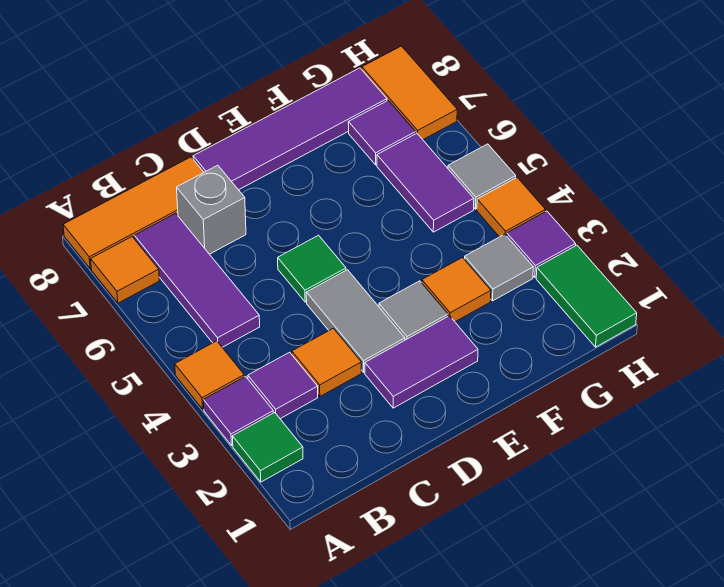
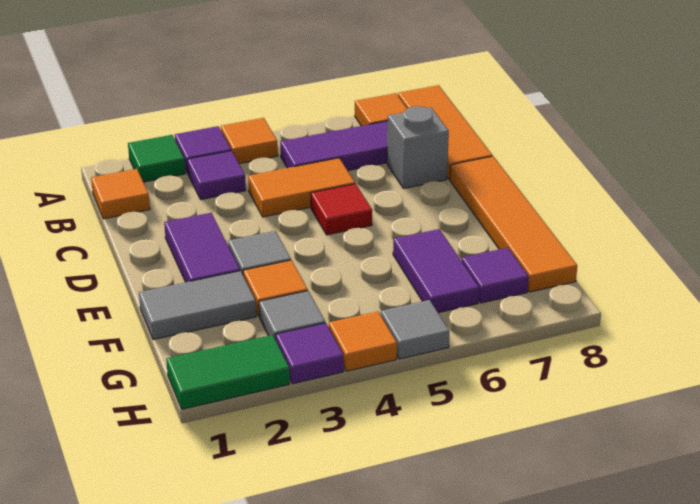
orange tile C3 level 1 -> orange tile B1 level 1
grey tile D3:D4 level 1 -> grey tile F1:F2 level 1
green tile D5 level 1 -> red tile D5 level 1
purple tile D8:G8 level 1 -> orange tile D8:G8 level 1
purple tile G5:G6 level 1 -> purple tile F6:G6 level 1
orange tile H7:H8 level 1 -> orange tile C4:C5 level 1

